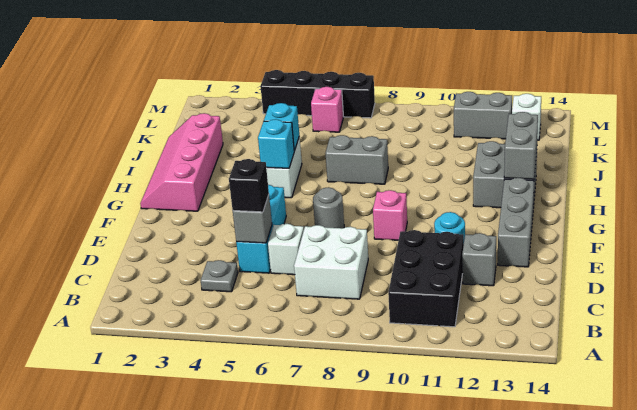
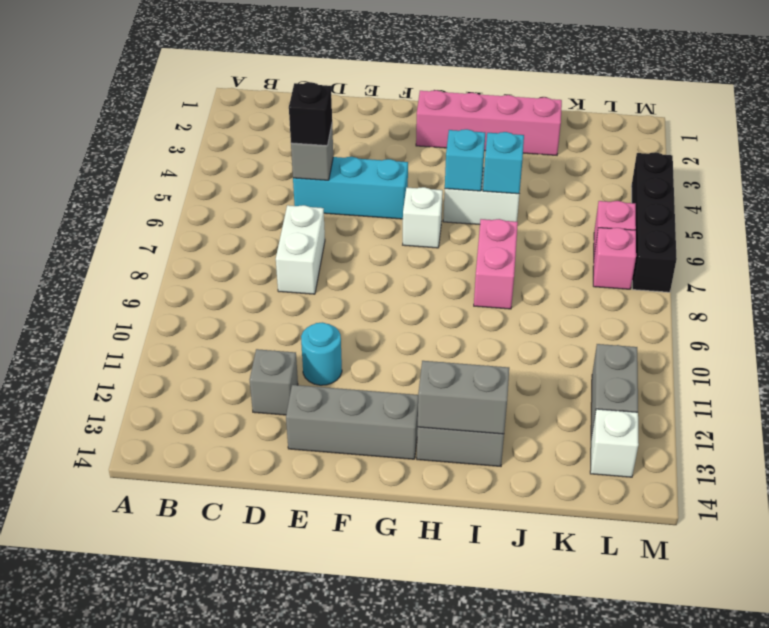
black brick B10:D11 level 1 -> none
grey plate C4 level 1 -> none
white brick C7:D8 level 1 -> white brick D7:D8 level 1
white brick D6 level 1 -> white brick G6 level 1
grey round brick F7 level 1 -> none
pink brick F9 level 1 -> pink brick L7 level 1
grey brick I7:I8 level 1 -> pink brick I7:I8 level 1

